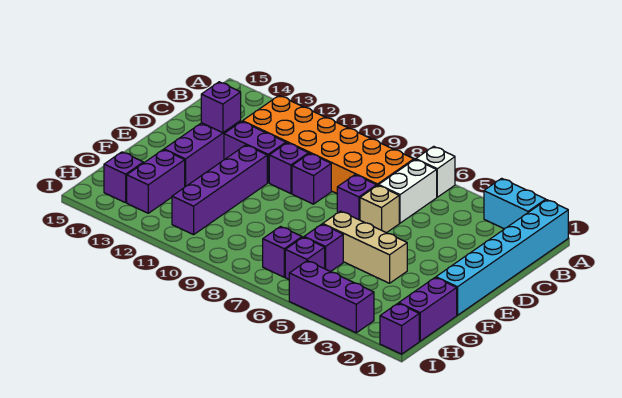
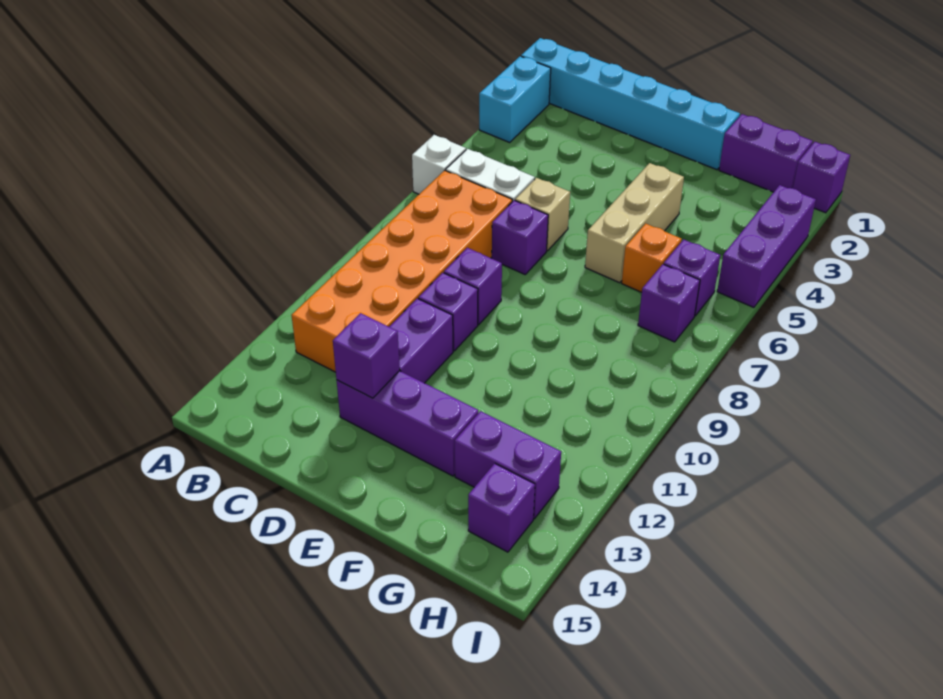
purple brick E11:H11 level 1 -> none
purple brick G6 level 1 -> orange brick G6 level 1

